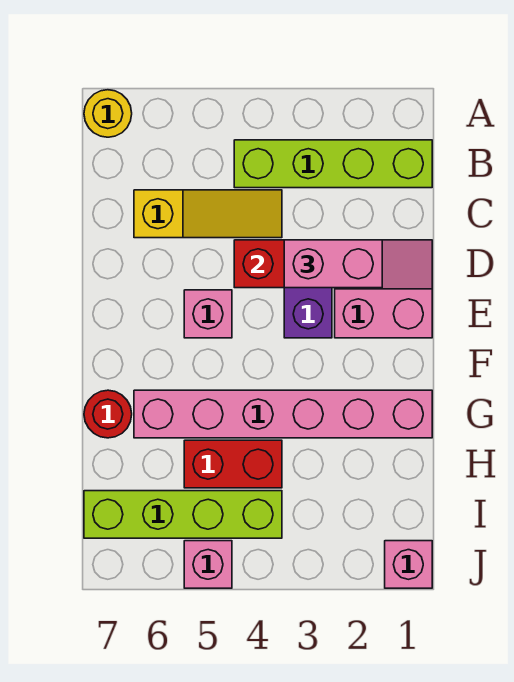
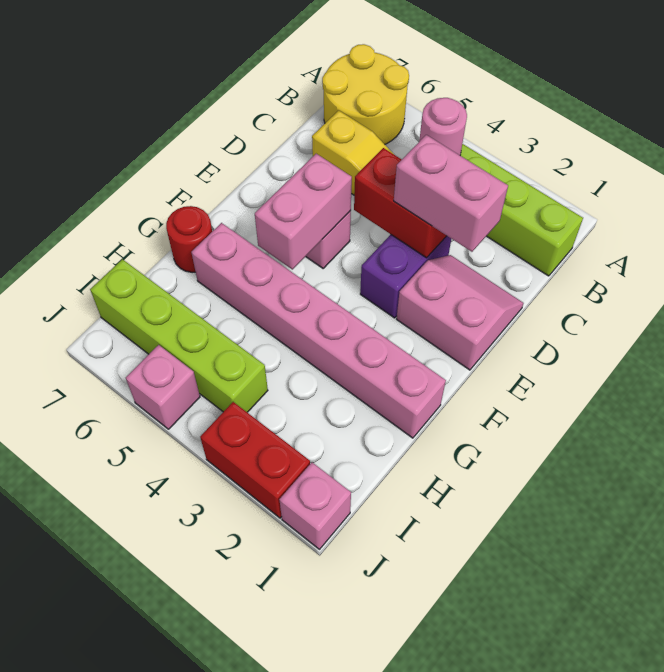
yellow round brick A7 level 1 -> yellow round brick A6:B7 level 1
none -> pink round brick B4 level 2
none -> pink brick E5:F5 level 2
red brick H4:H5 level 1 -> red brick J2:J3 level 1

